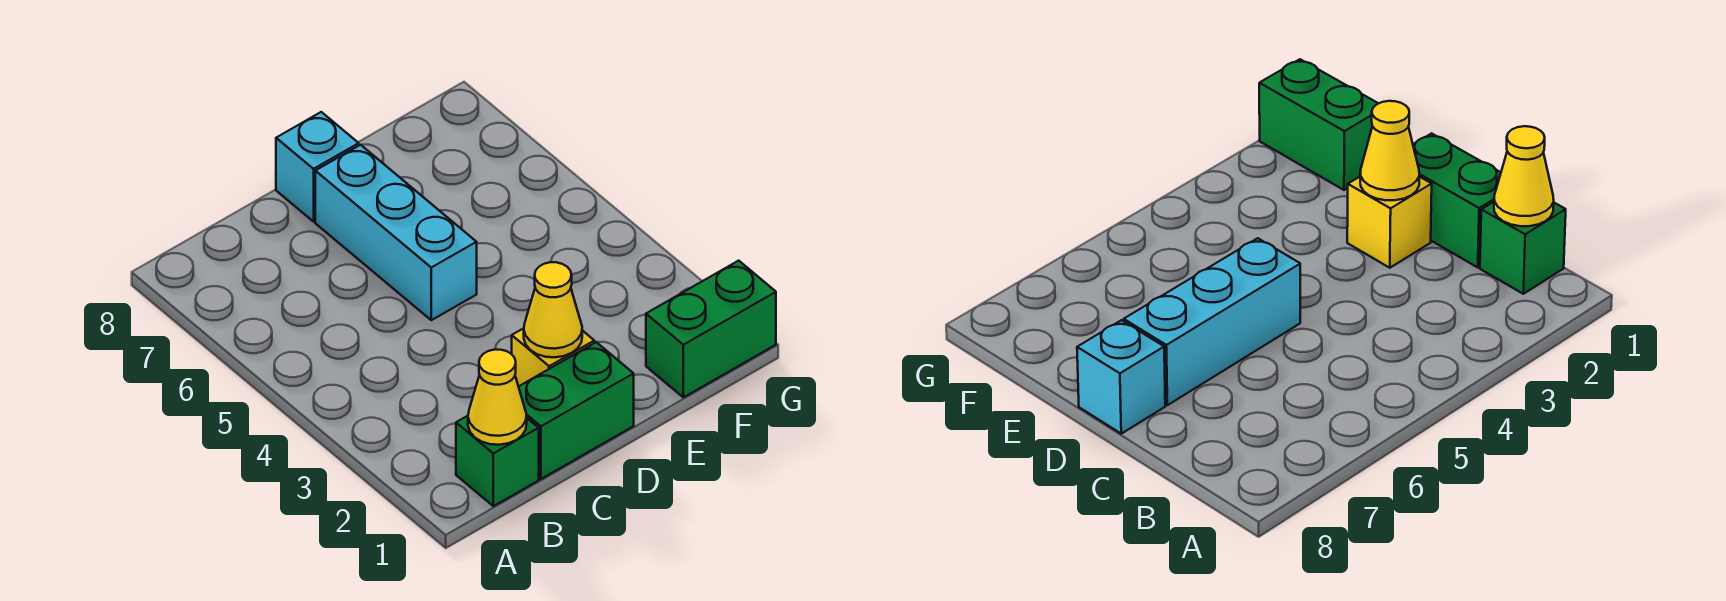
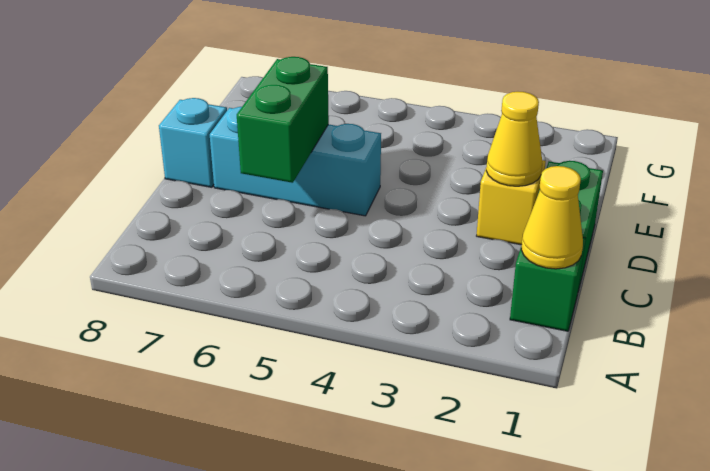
green brick F1:G1 level 1 -> green brick C6:D6 level 2

